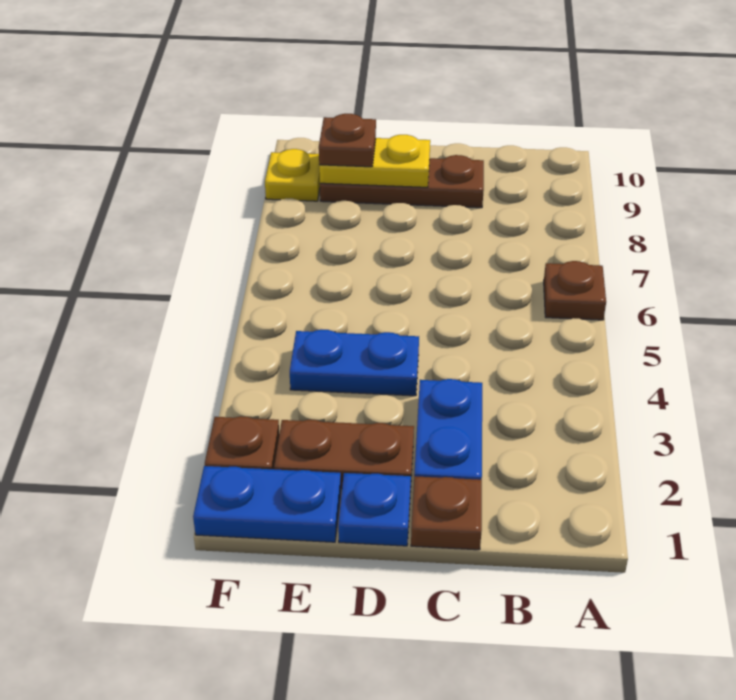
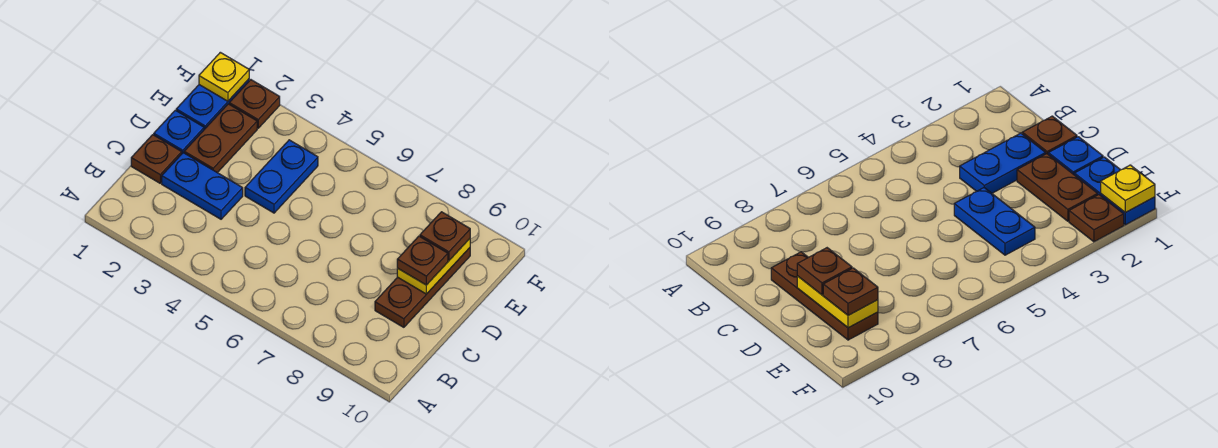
brown plate A6 level 1 -> brown plate D9 level 3
yellow plate F9 level 1 -> yellow plate F1 level 2

